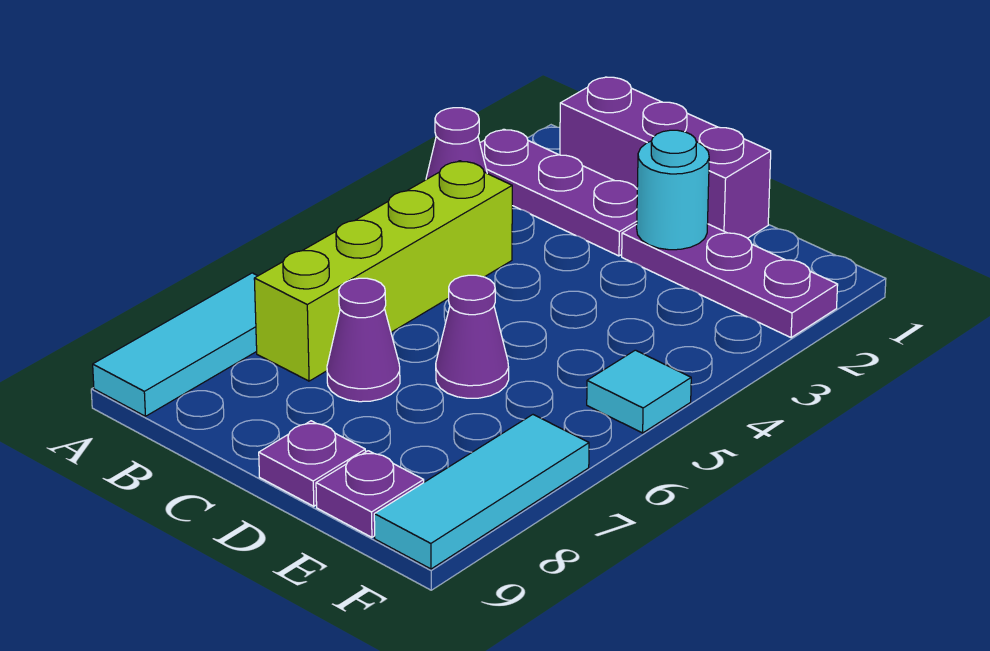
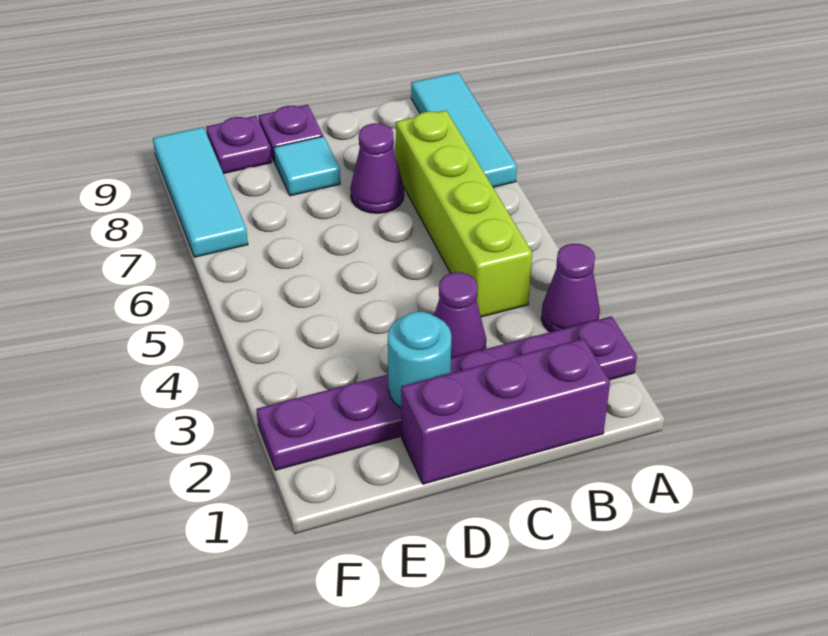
purple cone D6 level 1 -> purple cone C3 level 1
cyan tile F5 level 1 -> cyan tile D8 level 1

